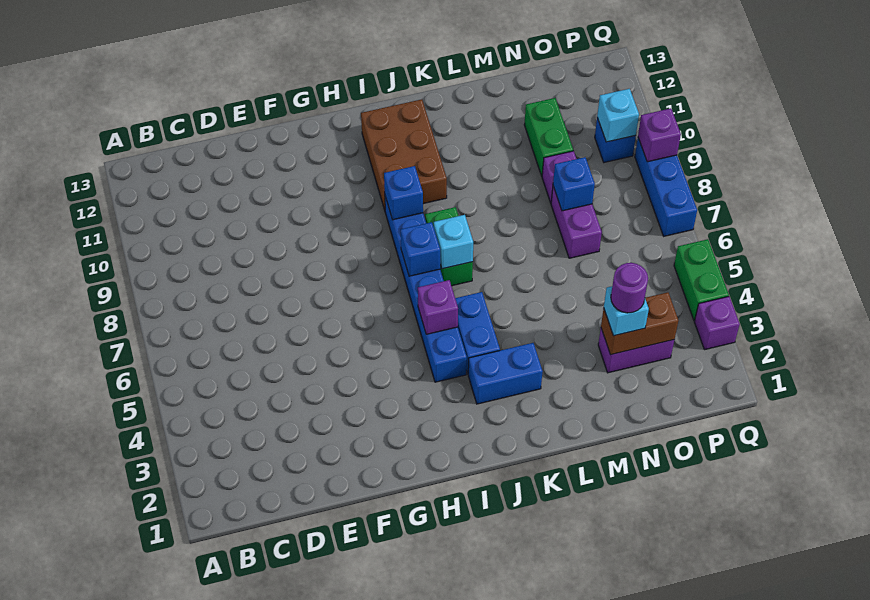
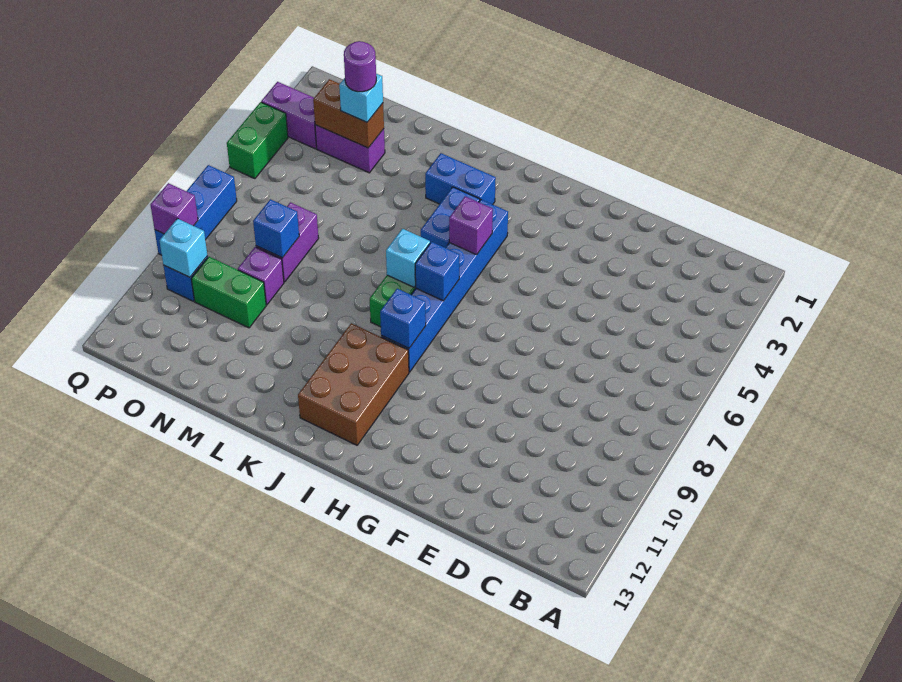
green brick N10:N11 level 1 -> green brick N10:O10 level 1
purple brick Q3 level 1 -> purple brick P3:Q3 level 1

